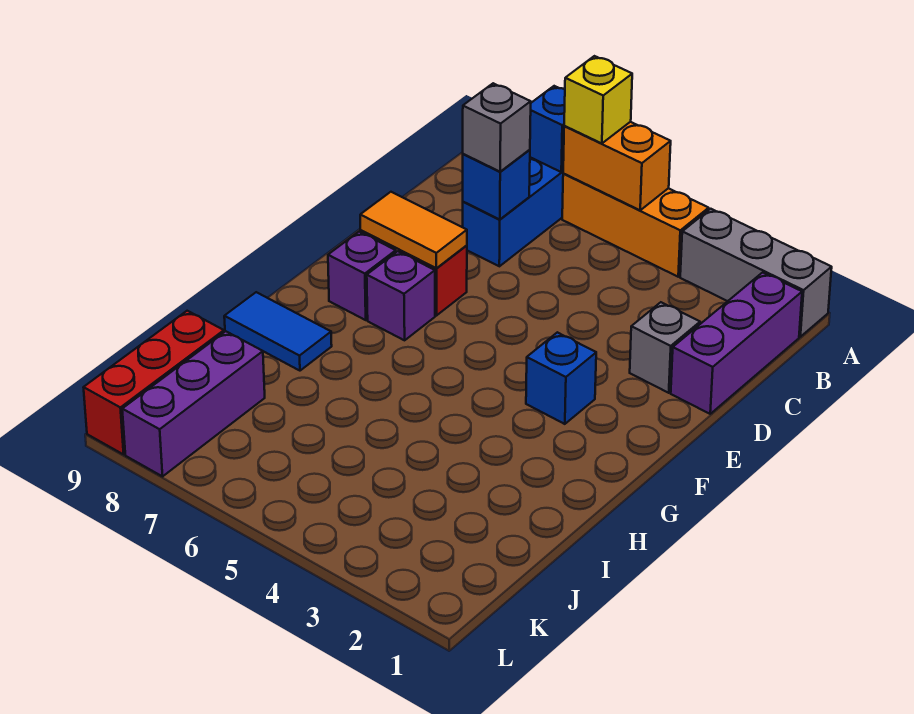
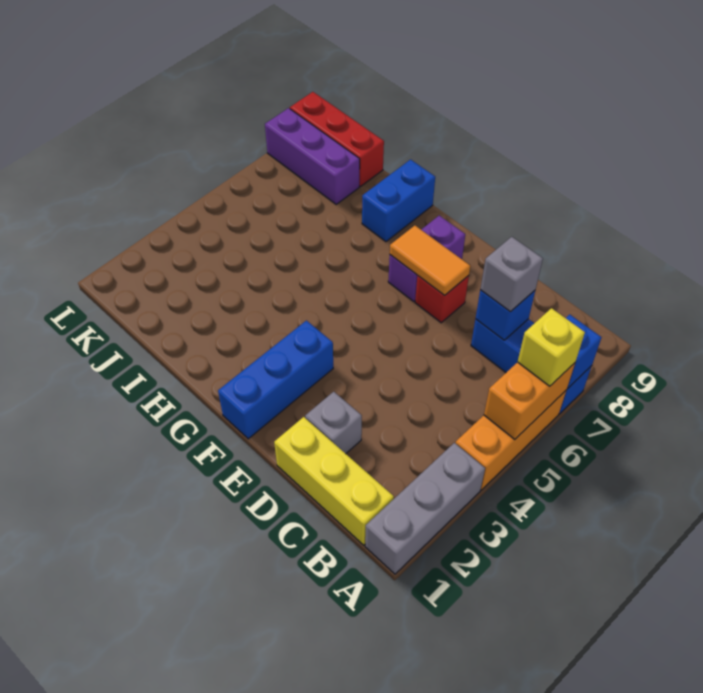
purple brick B1:D1 level 1 -> yellow brick B1:D1 level 1
orange tile E7:E8 level 2 -> orange tile E7:F7 level 2
blue brick F3 level 1 -> blue brick F1:F3 level 1
blue tile H8:H9 level 1 -> blue brick H8:H9 level 1

